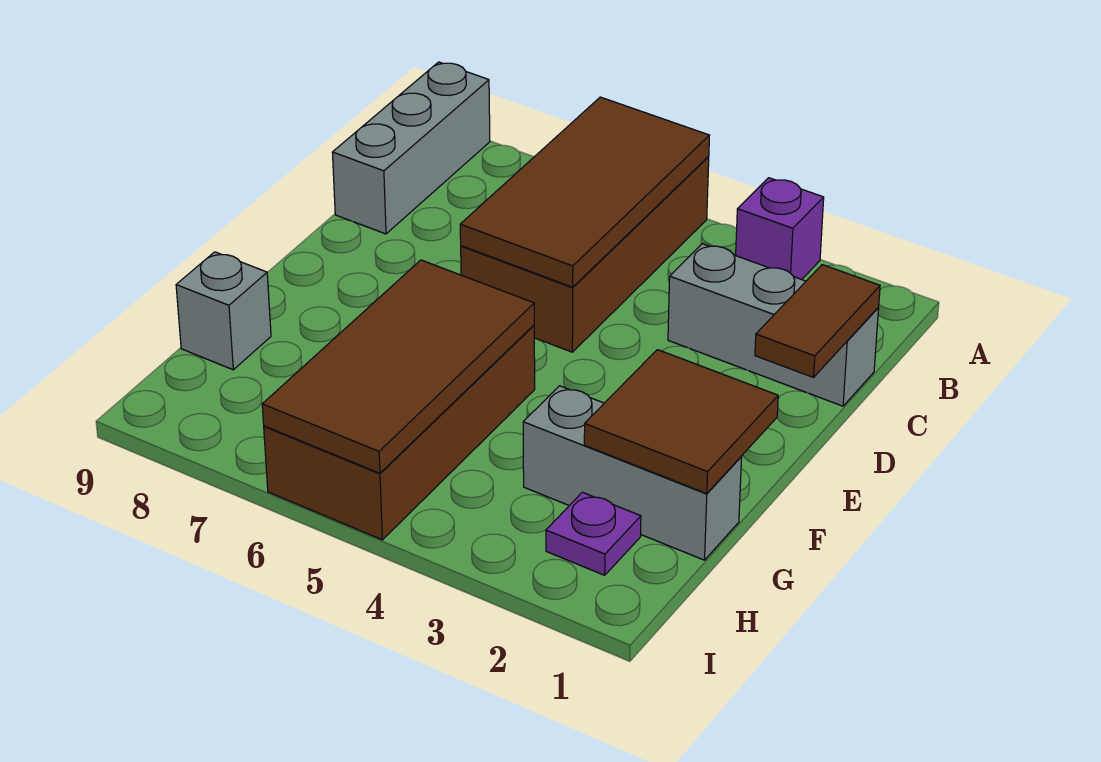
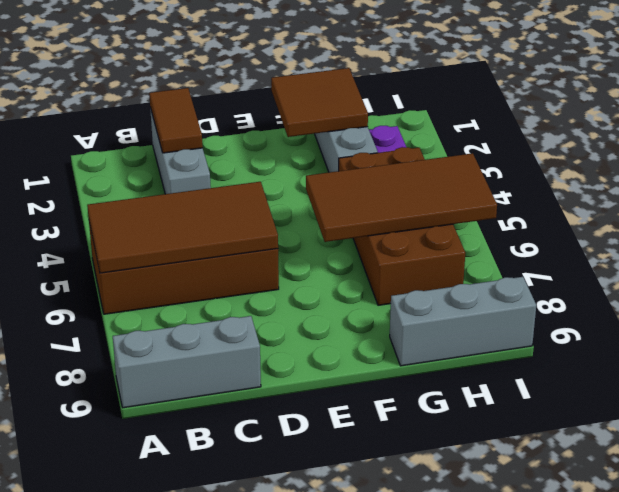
purple brick A3 level 1 -> none
brown tile C1:D1 level 2 -> brown tile C1:C2 level 2
brown brick F5:I6 level 1 -> brown brick G4:H7 level 1
grey brick G9 level 1 -> grey brick G9:I9 level 1

